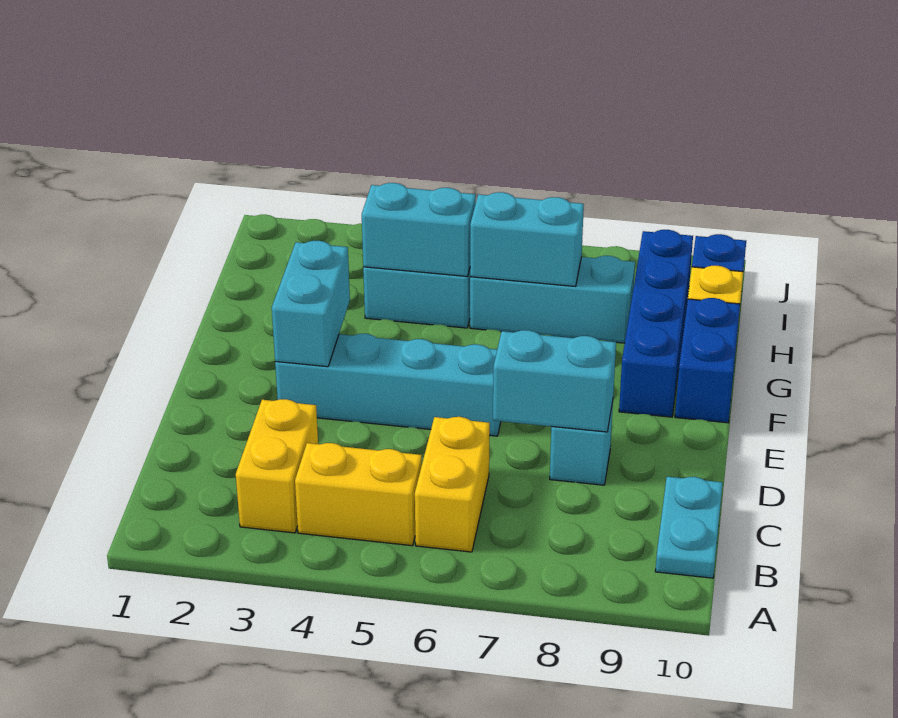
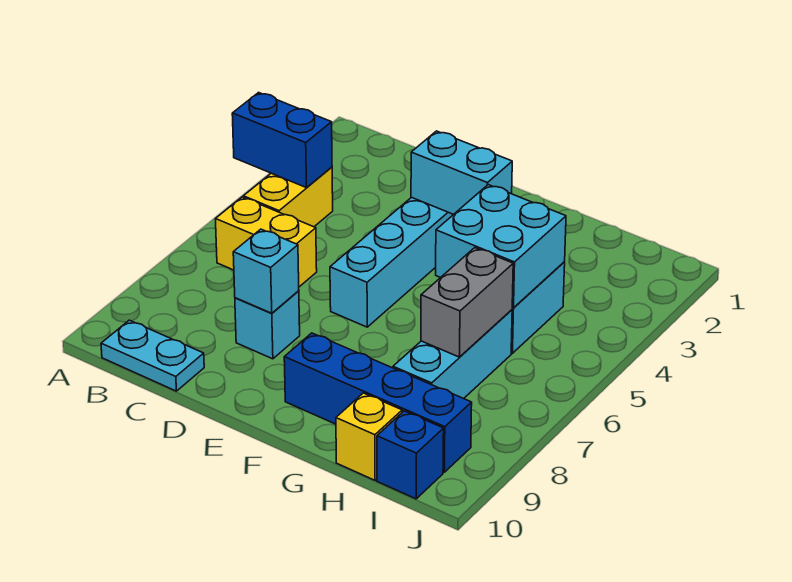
yellow brick B3:C3 level 1 -> none
cyan brick D7:D8 level 2 -> cyan brick D8 level 2
blue brick F10:G10 level 1 -> blue brick A4:B4 level 2
cyan brick H4:H5 level 2 -> cyan brick G4:H5 level 2
cyan brick H6:H7 level 2 -> grey brick H6:H7 level 2

